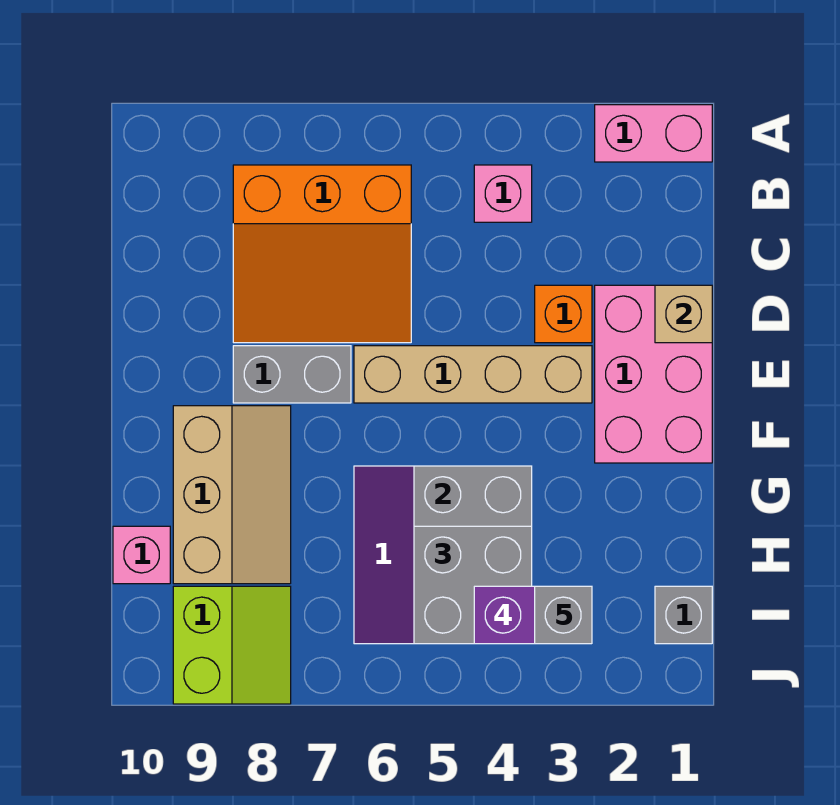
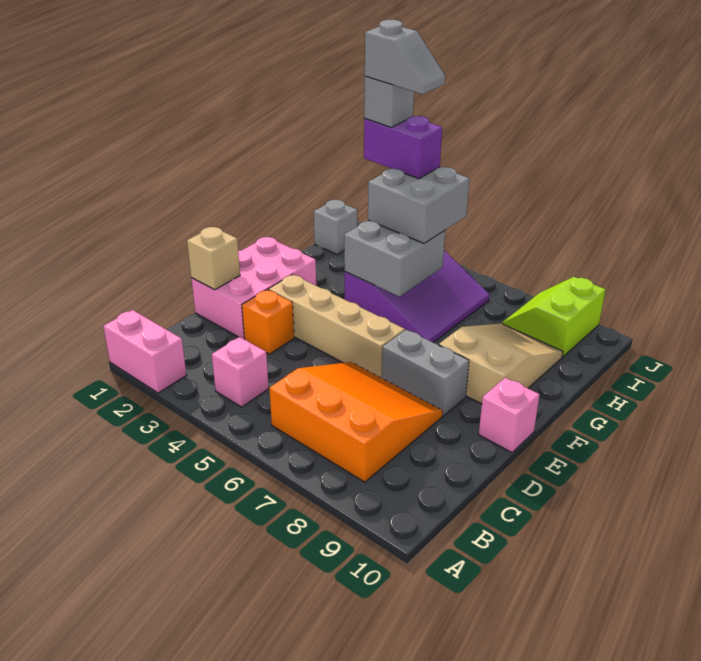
tan slope F8:H9 level 1 top 9 -> tan slope F8:H9 level 1 top F
pink brick H10 level 1 -> pink brick E10 level 1
none -> grey slope I3:I4 level 6 top 3

